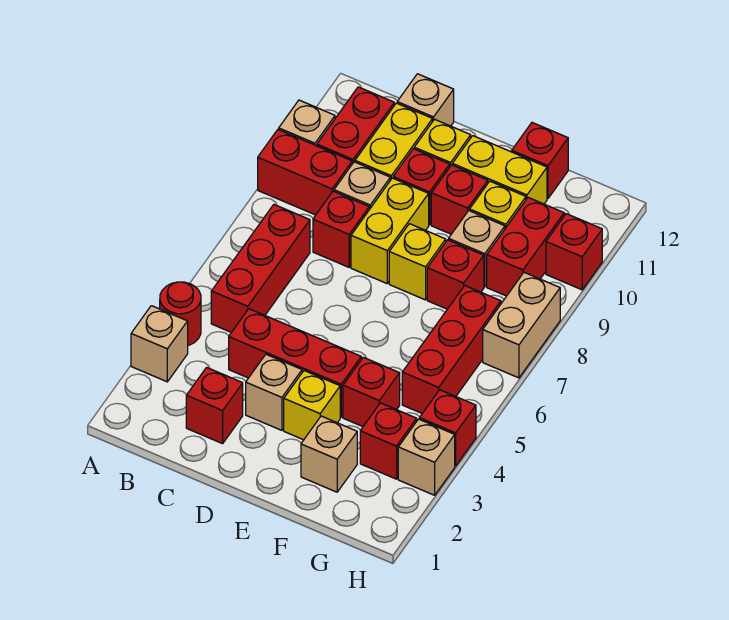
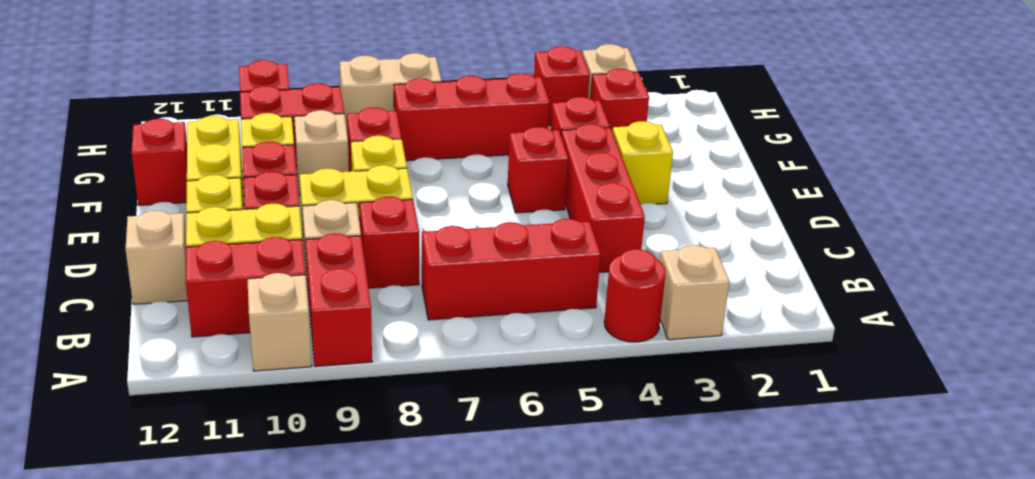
red brick C2 level 1 -> red brick E5 level 1
tan brick D3 level 1 -> none
tan brick F2 level 1 -> none

